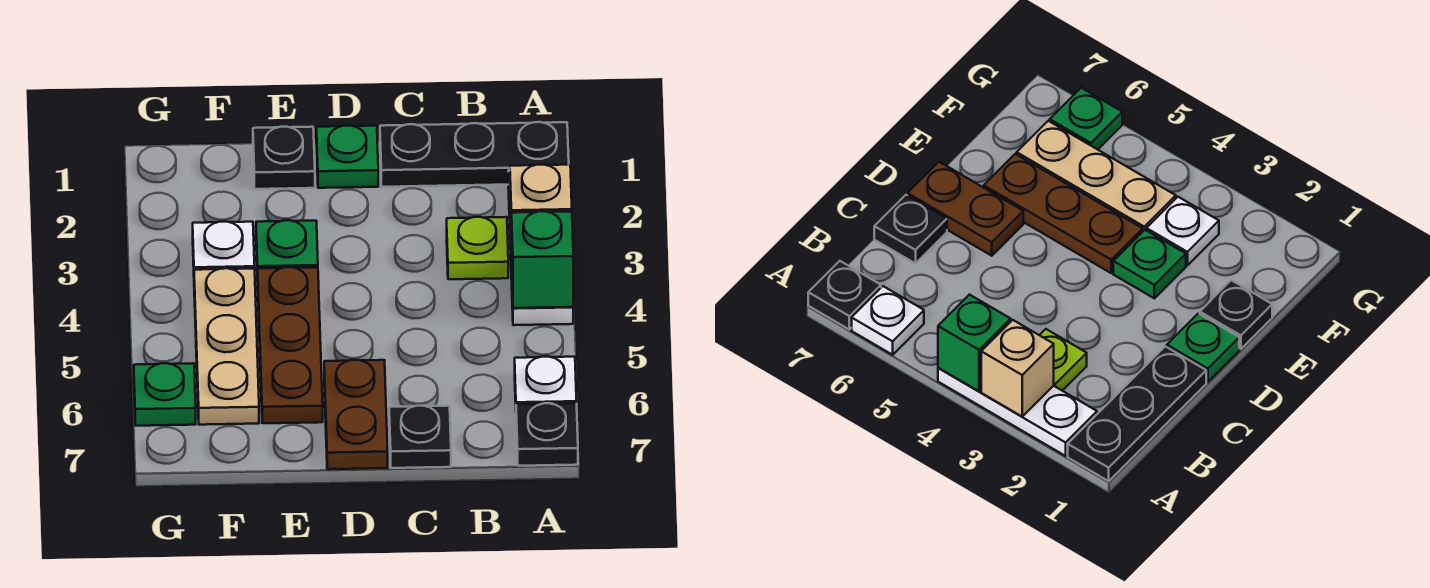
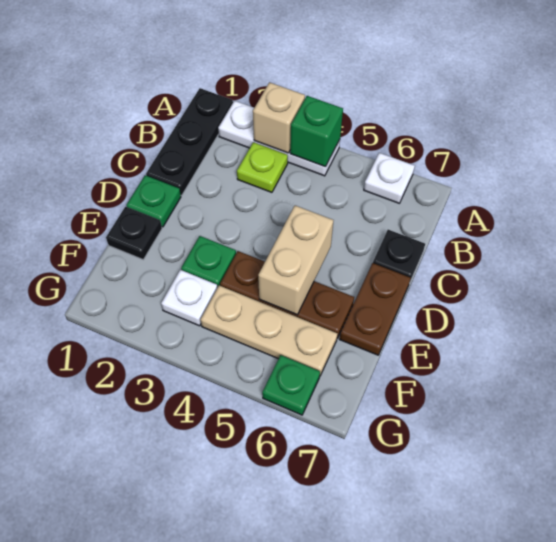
black plate A7 level 1 -> none
none -> tan brick D5:E5 level 2
brown plate D6:D7 level 1 -> brown plate D7:E7 level 1

